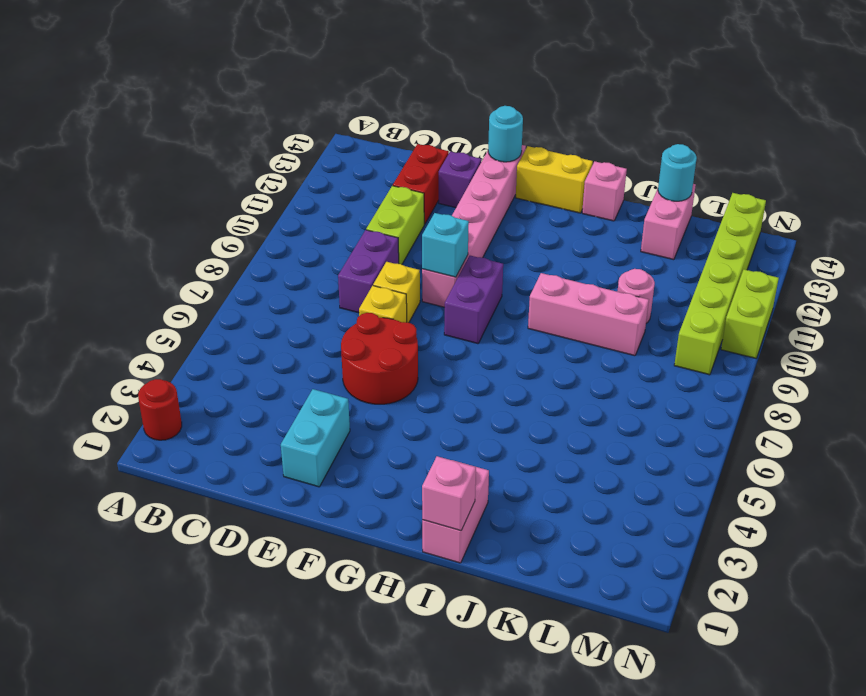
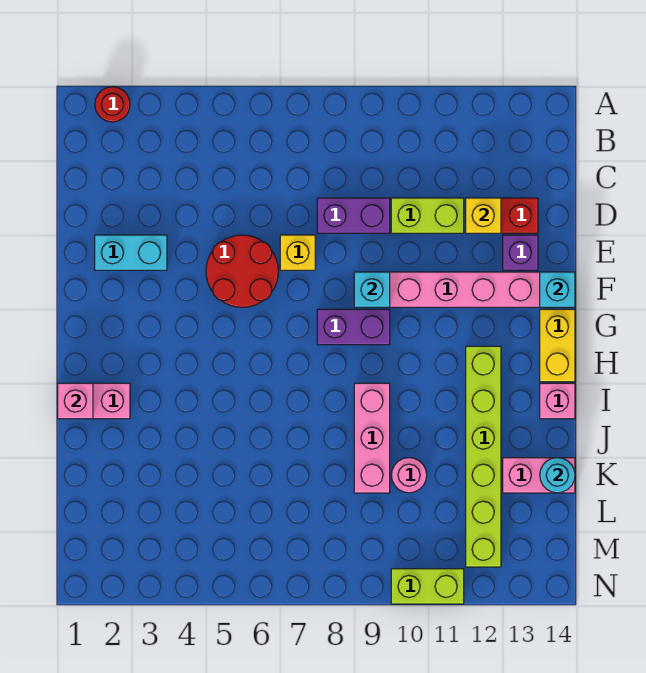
yellow brick E8 level 1 -> yellow brick D12 level 2
cyan round brick F14 level 2 -> cyan brick F14 level 2
lime brick M9:M14 level 1 -> lime brick H12:M12 level 1

